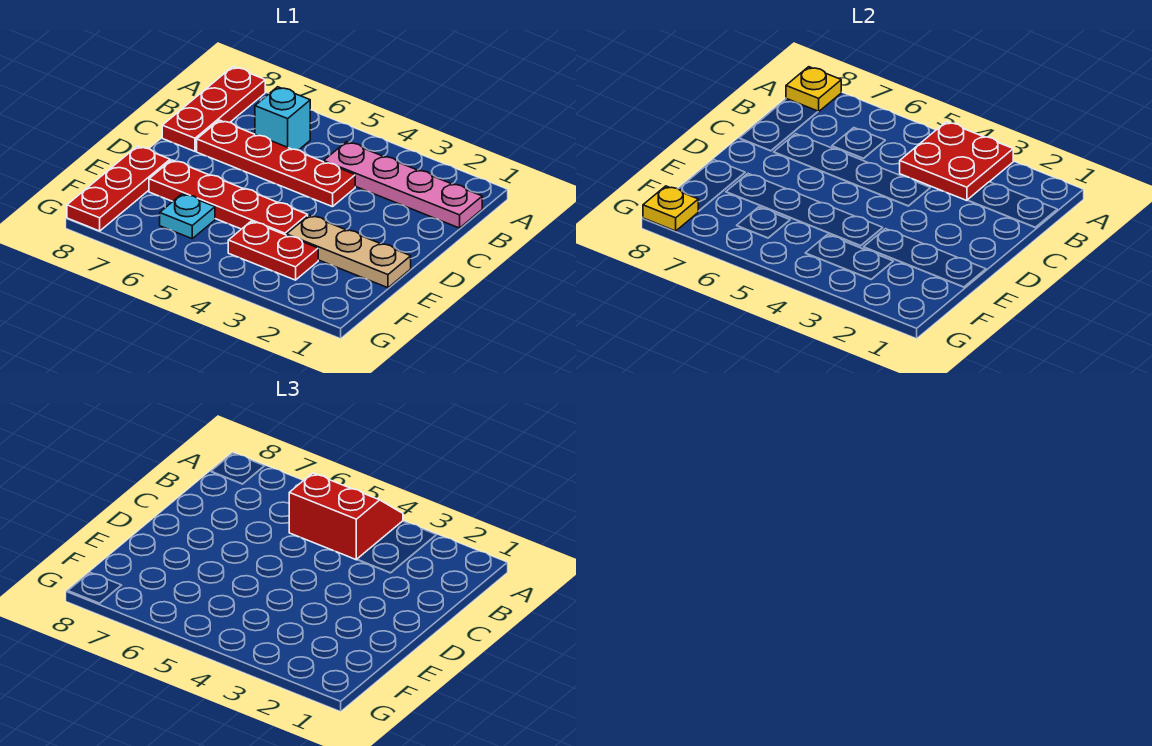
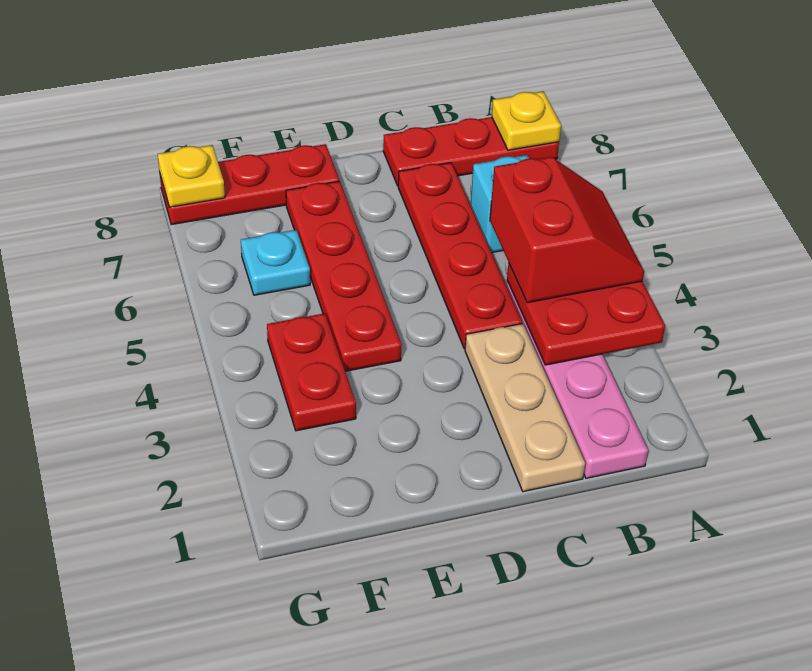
tan plate E1:E3 level 1 -> tan plate C1:C3 level 1

